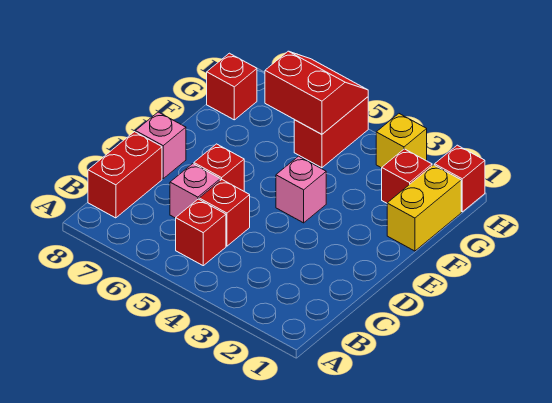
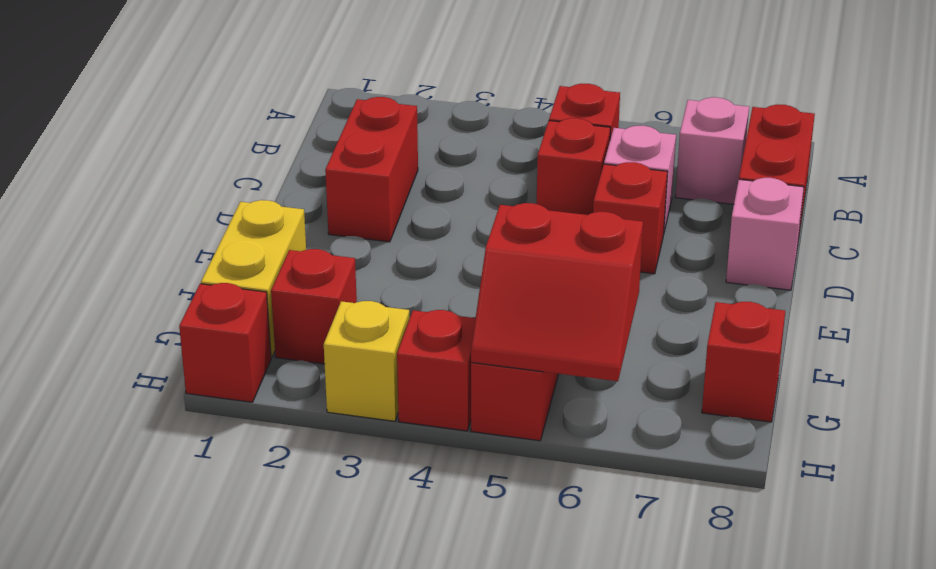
none -> red brick C2:D2 level 1
pink brick E4 level 1 -> pink brick B7 level 1
none -> red brick H4 level 1

